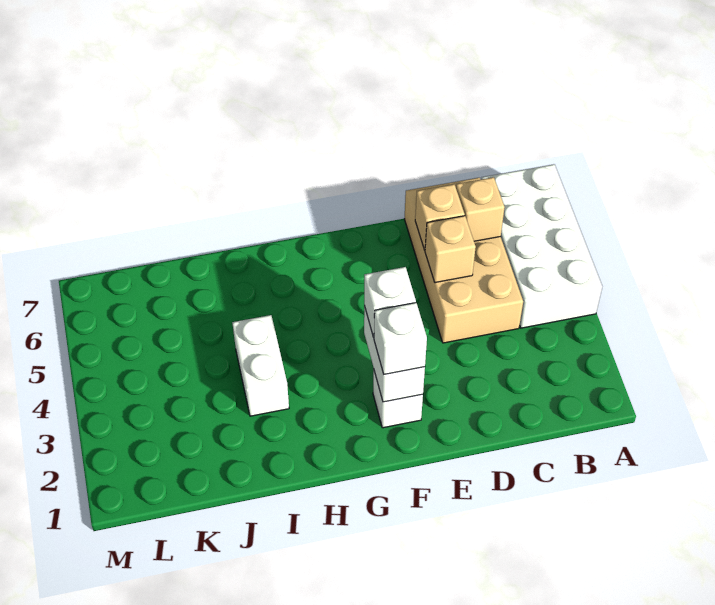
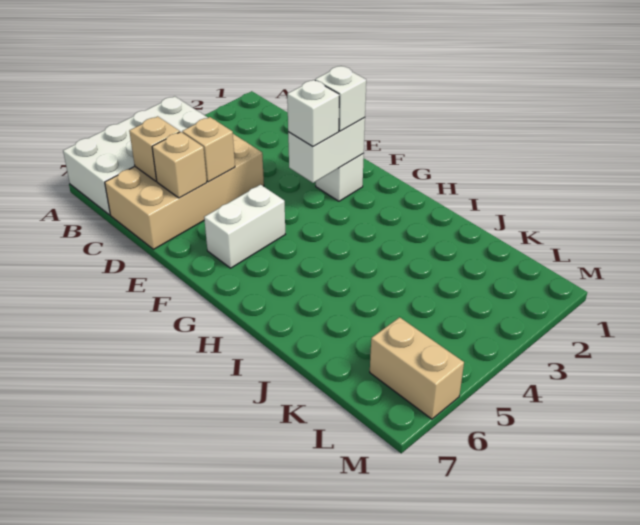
white brick I3:I4 level 1 -> white brick F5:F6 level 1
none -> tan brick L6:M6 level 1

